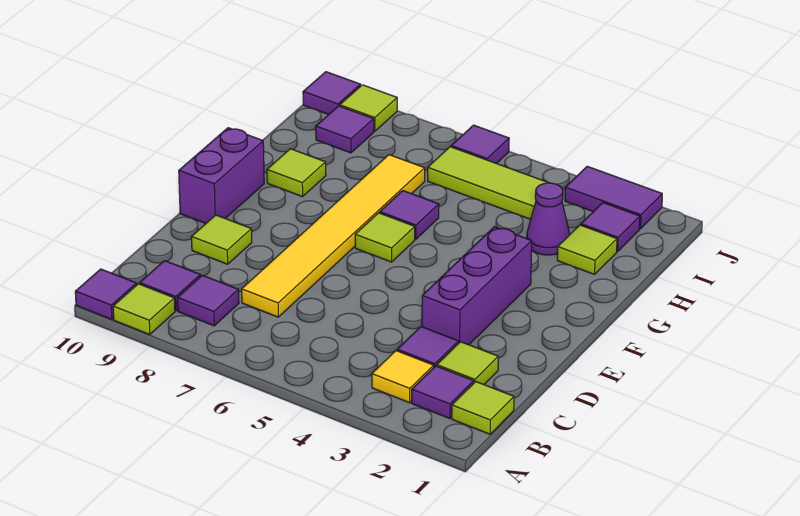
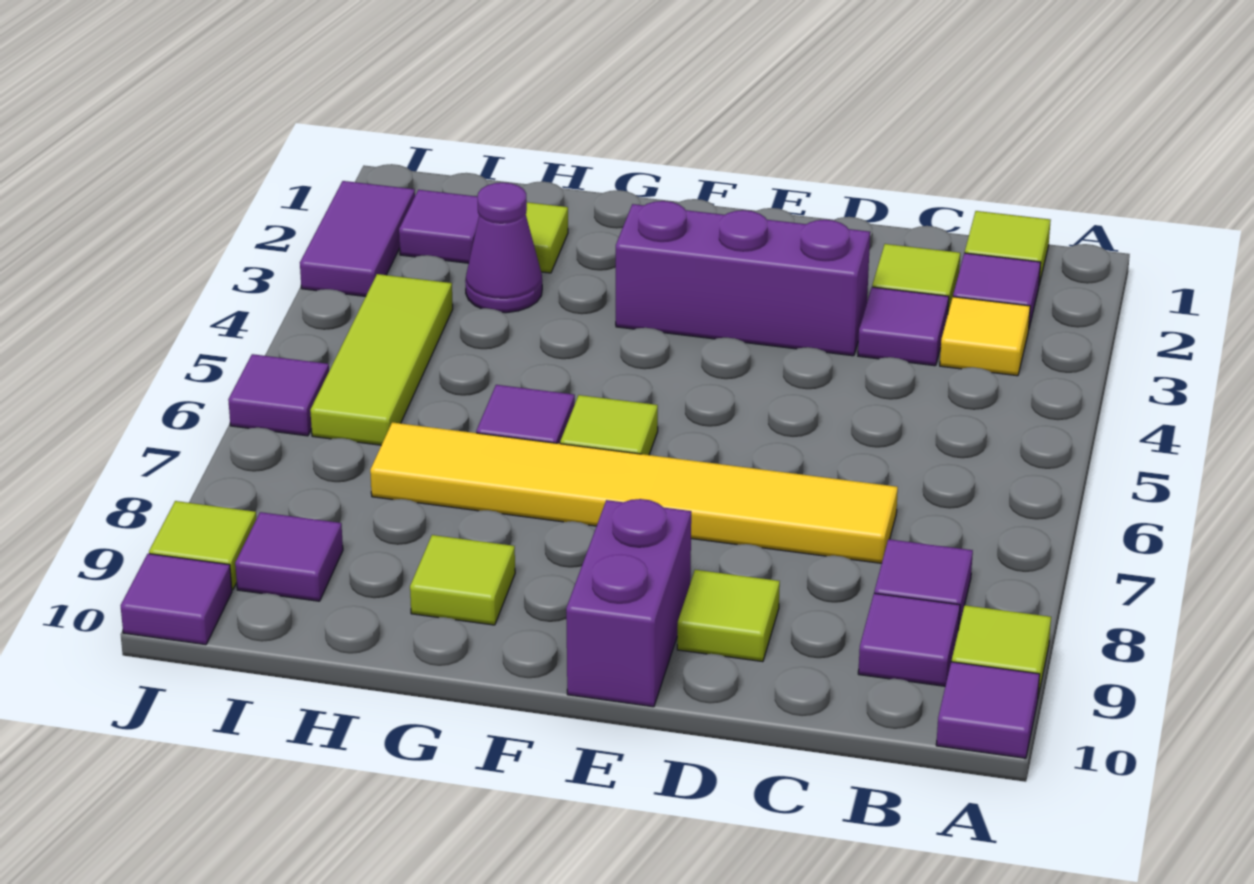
purple brick E10:F10 level 1 -> purple brick E9:E10 level 1

